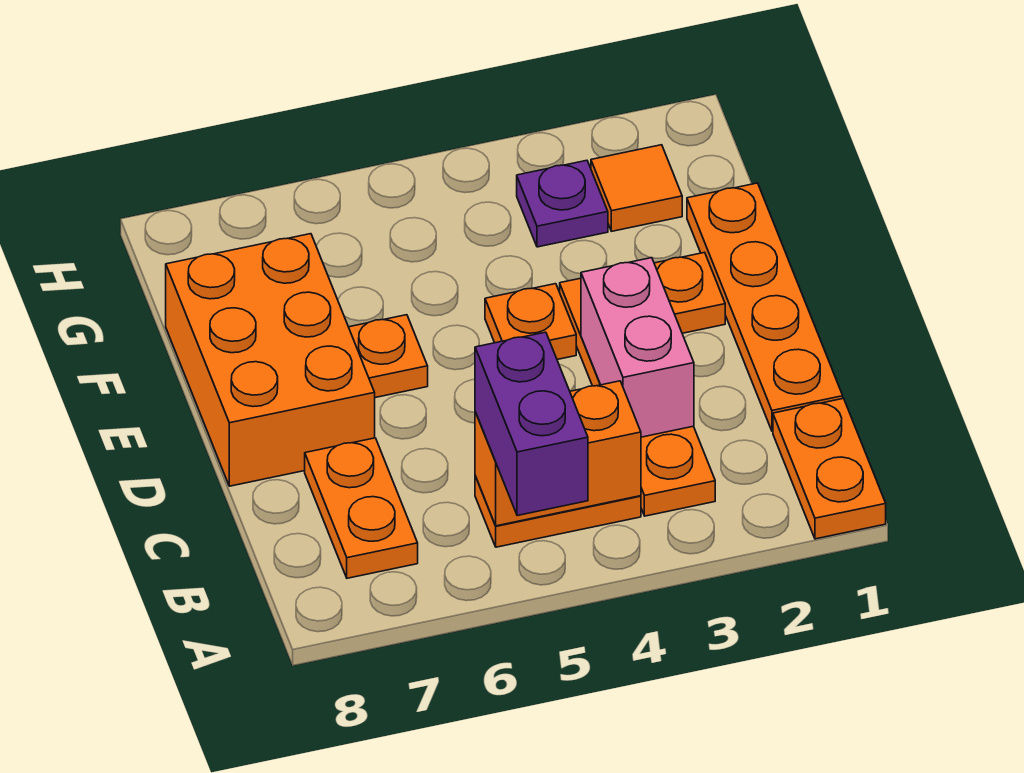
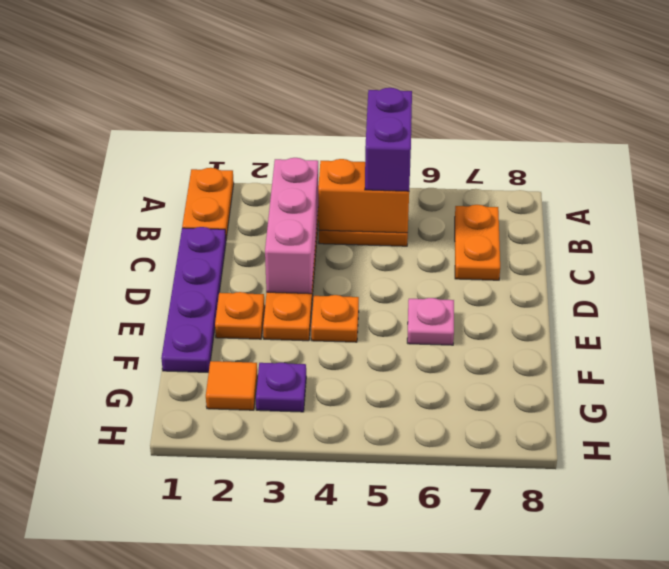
orange plate C1:F1 level 1 -> purple plate C1:F1 level 1
pink brick C3:D3 level 2 -> pink brick B3:D3 level 2
orange brick D7:F8 level 1 -> none
orange plate E6 level 1 -> pink plate E6 level 1

